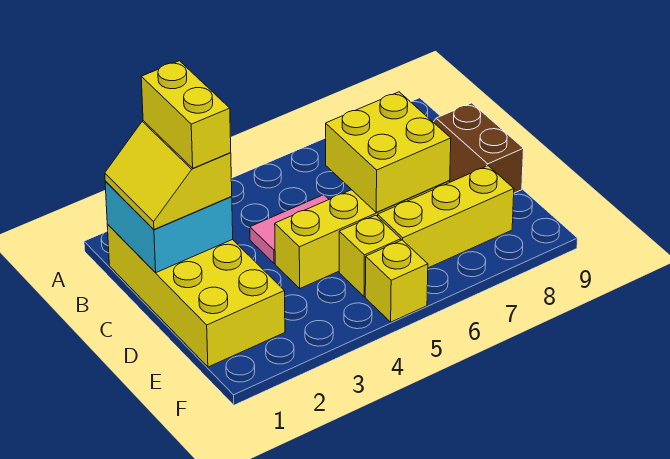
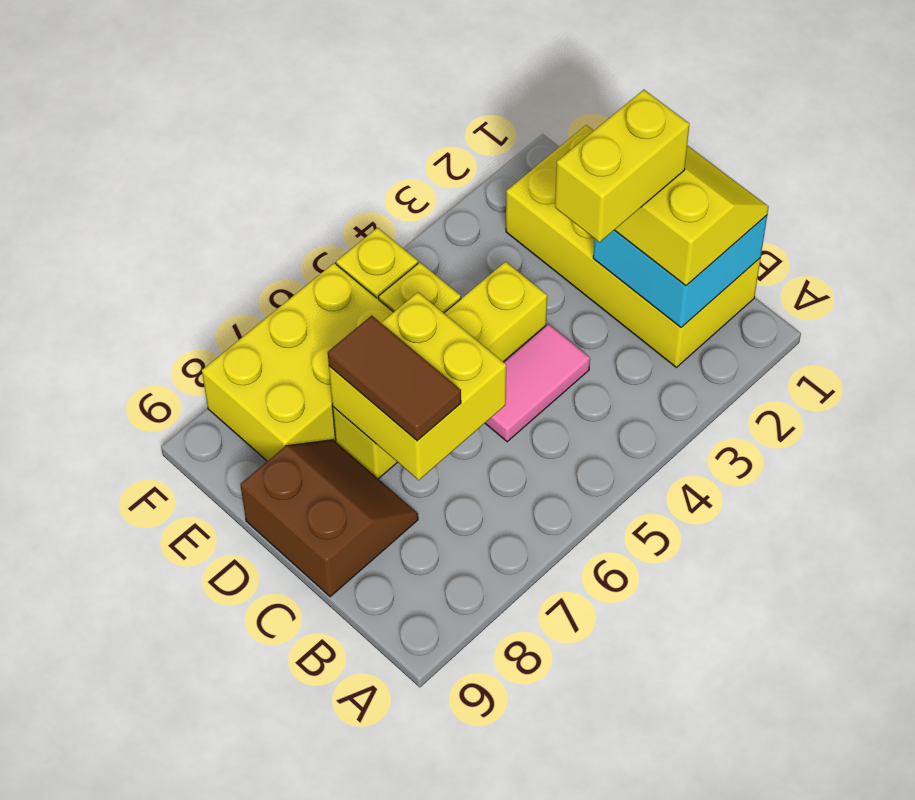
yellow brick B2:C2 level 4 -> yellow brick C2:C3 level 4
none -> brown tile C7:D7 level 3
yellow brick E6:E8 level 1 -> yellow brick E6:F8 level 1

